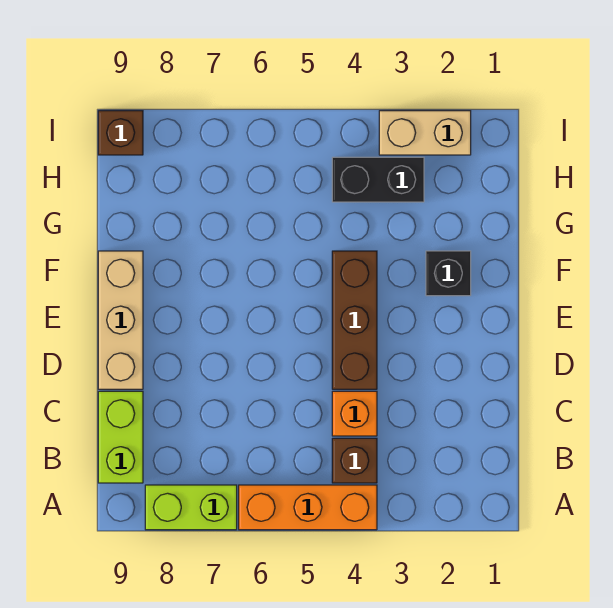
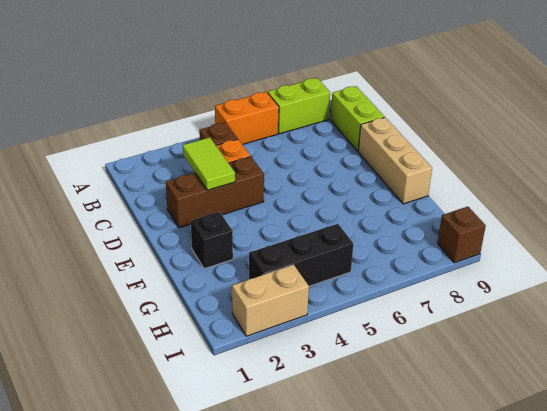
orange brick A4:A6 level 1 -> orange brick A5:A6 level 1
none -> lime tile C3:D3 level 2
brown brick D4:F4 level 1 -> brown brick D2:D4 level 1
black brick H3:H4 level 1 -> black brick H3:H5 level 1

